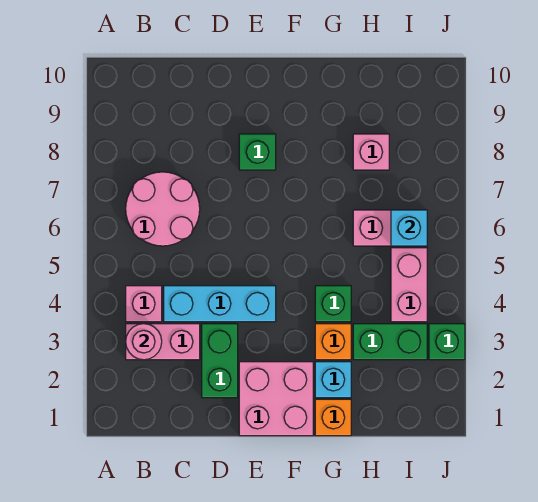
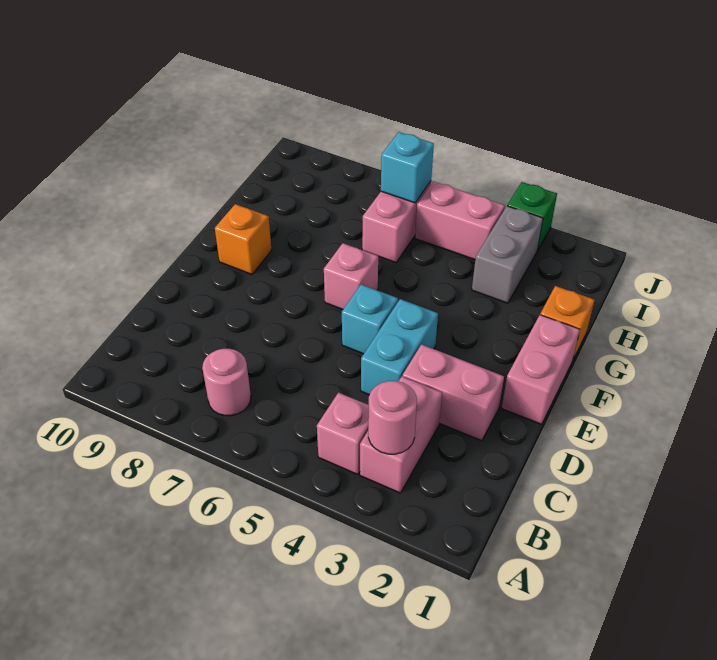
pink round brick B6:C7 level 1 -> pink round brick B7 level 1
cyan brick C4:E4 level 1 -> cyan brick D4:E4 level 1
green brick D2:D3 level 1 -> pink brick D2:D3 level 1
pink brick E1:F2 level 1 -> pink brick E1:F1 level 1
green brick E8 level 1 -> none
cyan brick G2 level 1 -> cyan brick E5 level 1
orange brick G3 level 1 -> orange brick F9 level 1
green brick G4 level 1 -> none
green brick H3:I3 level 1 -> grey brick H3:I3 level 1
pink brick H8 level 1 -> pink brick F6 level 1

